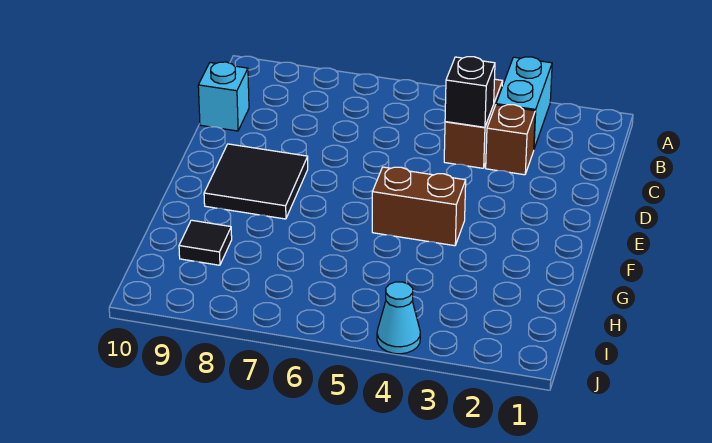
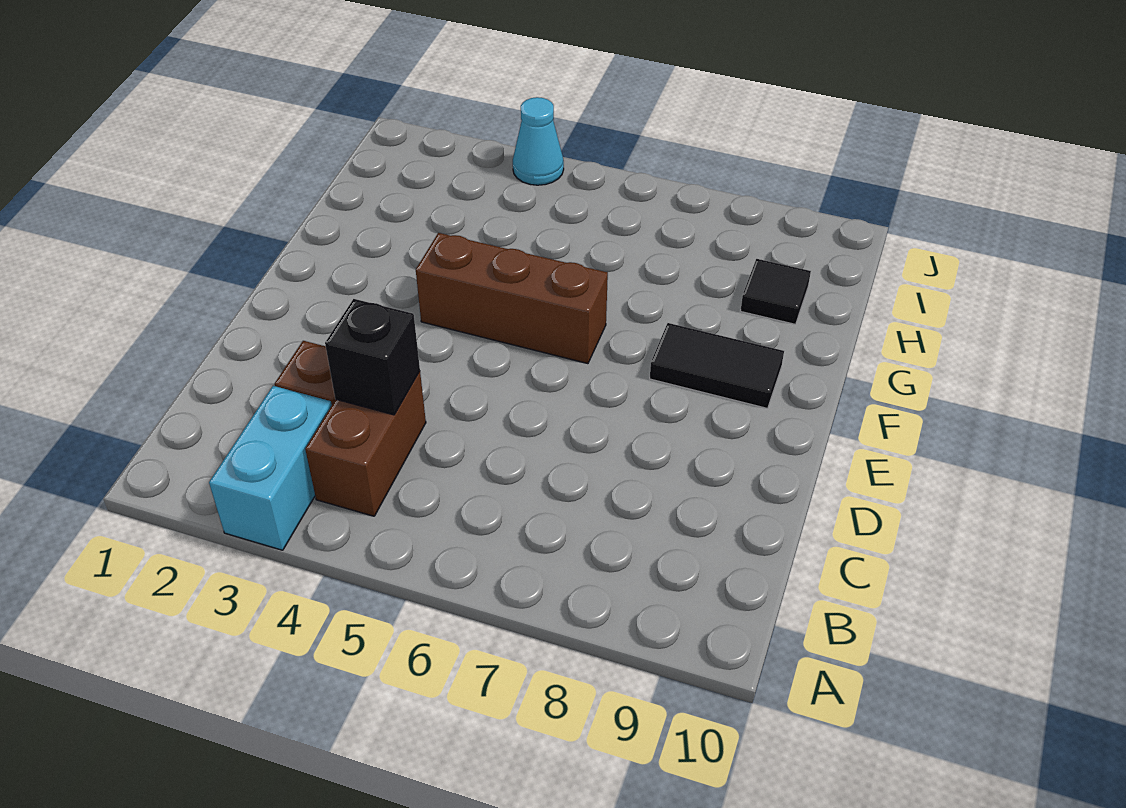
cyan brick C10 level 1 -> none
black tile E8:F9 level 1 -> black tile F8:F9 level 1
brown brick F4:F5 level 1 -> brown brick F4:F6 level 1

